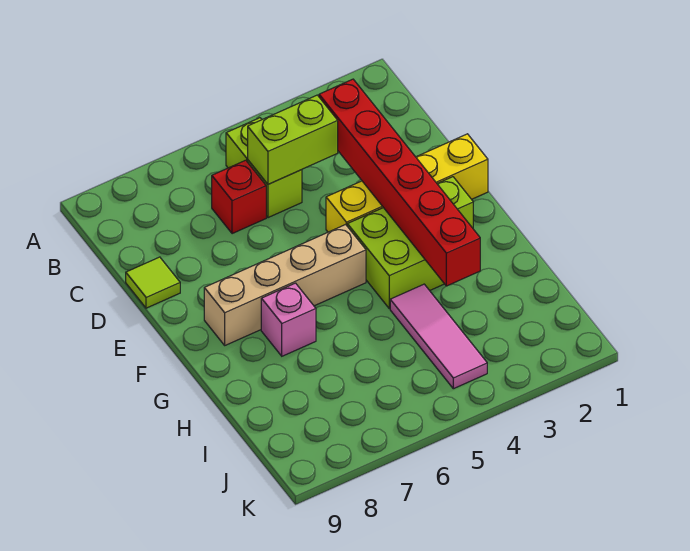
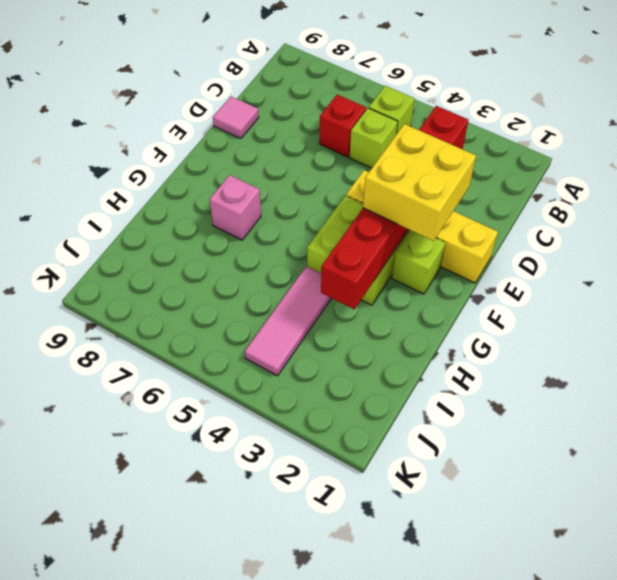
lime brick C4:C5 level 2 -> none
lime tile D9 level 1 -> pink tile D9 level 1
none -> yellow brick E2:F3 level 3
tan brick F5:F8 level 1 -> none

